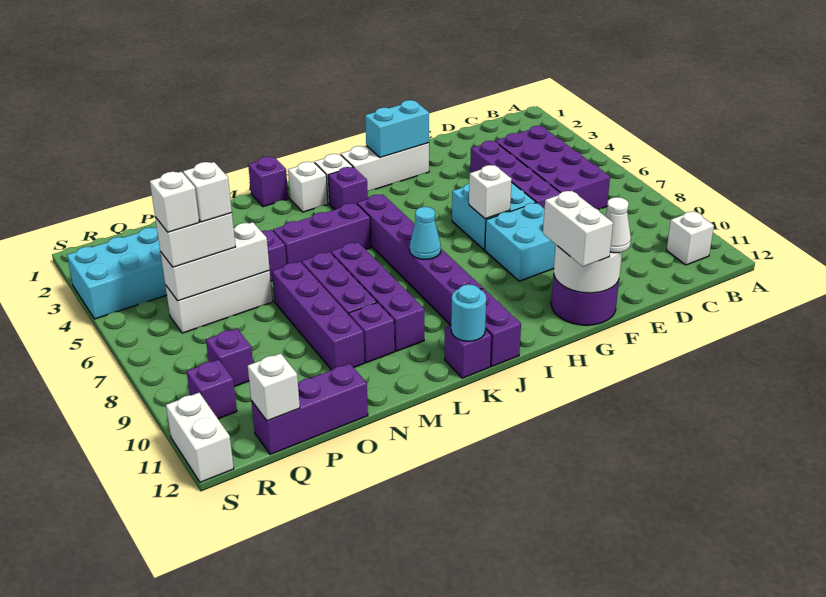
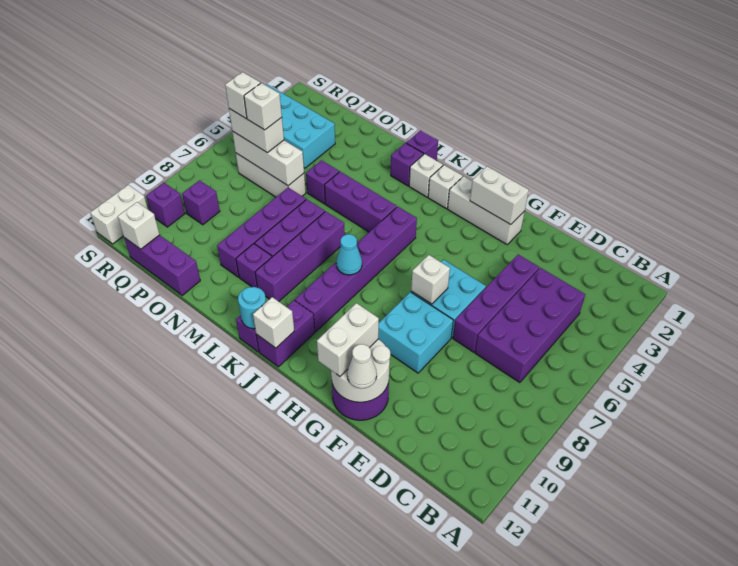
white brick B11 level 1 -> white brick J12 level 2
cyan brick G2:H2 level 2 -> white brick G2:H2 level 2
purple brick J3 level 1 -> purple brick L2 level 1

